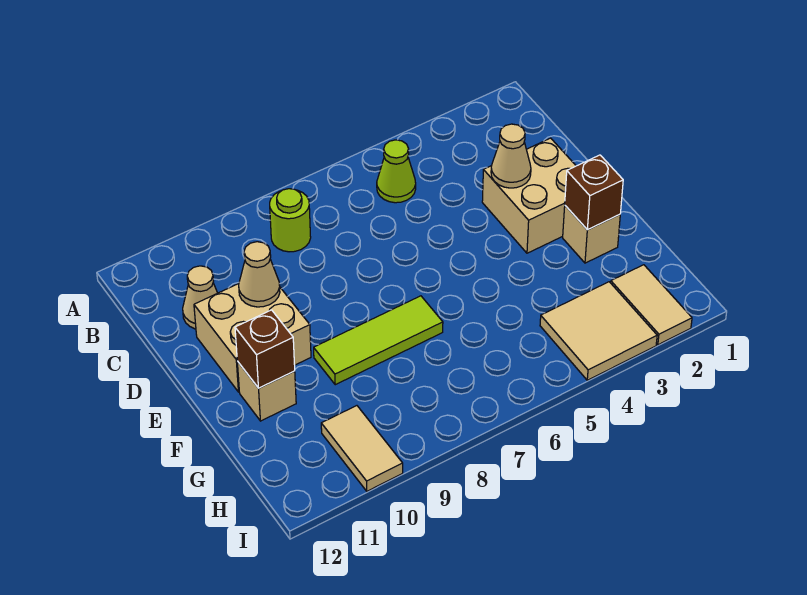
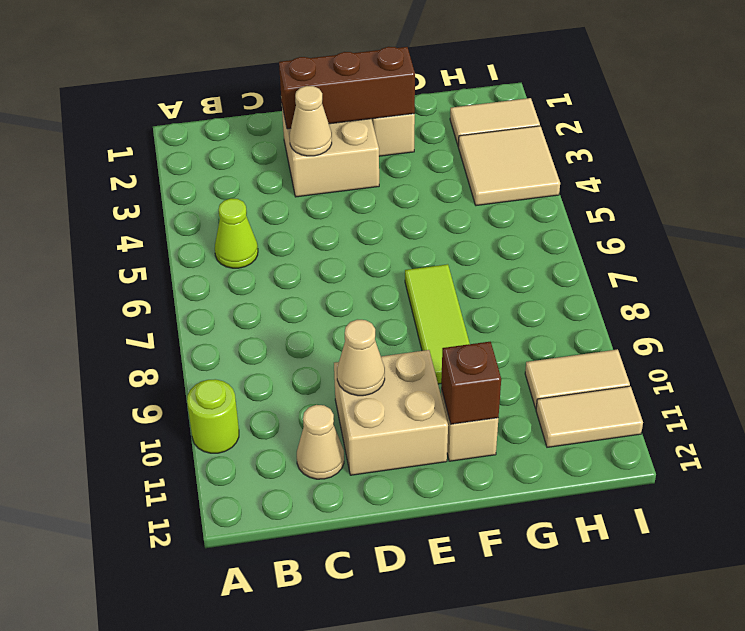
lime round brick B8 level 1 -> lime round brick A10 level 1
brown brick F2 level 2 -> brown brick D2:F2 level 2
none -> tan tile H11:I11 level 1

